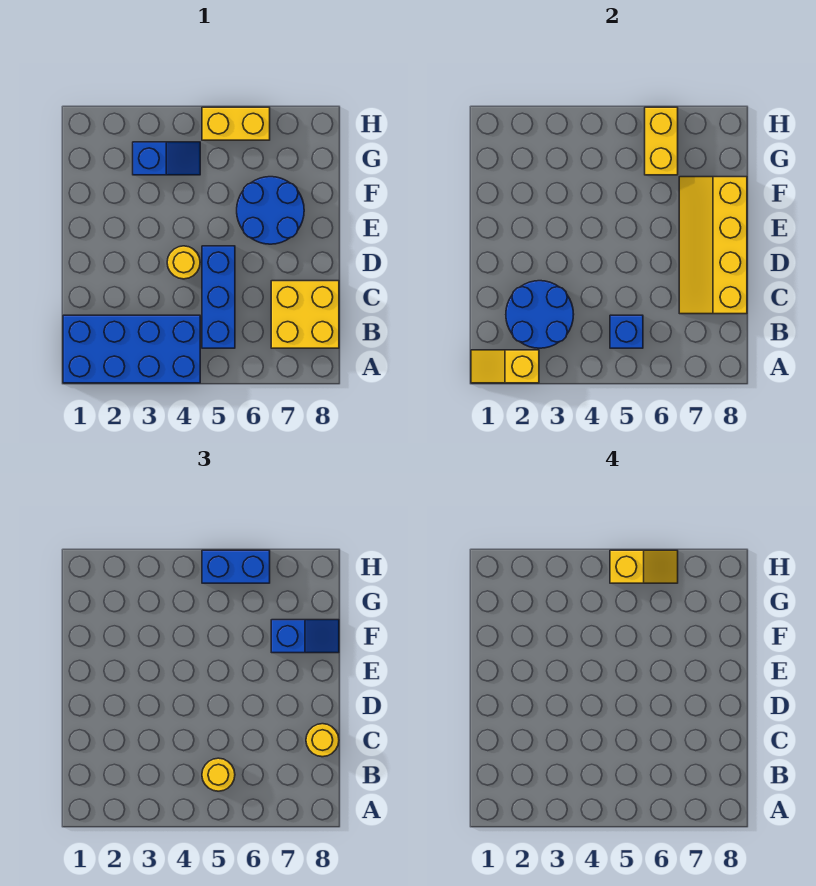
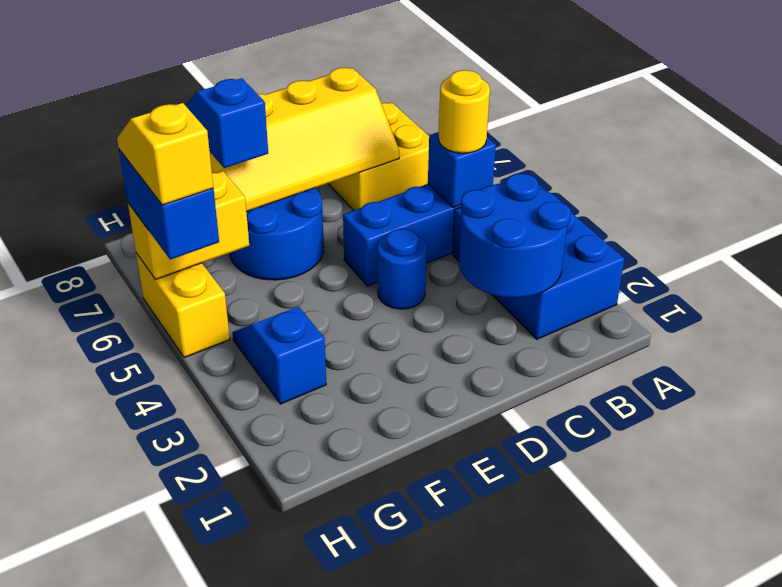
blue brick A1:B4 level 1 -> blue brick A2:B4 level 1
yellow slope A1:A2 level 2 top 2 -> none
yellow round brick C8 level 3 -> none
yellow round brick D4 level 1 -> blue round brick D4 level 1

